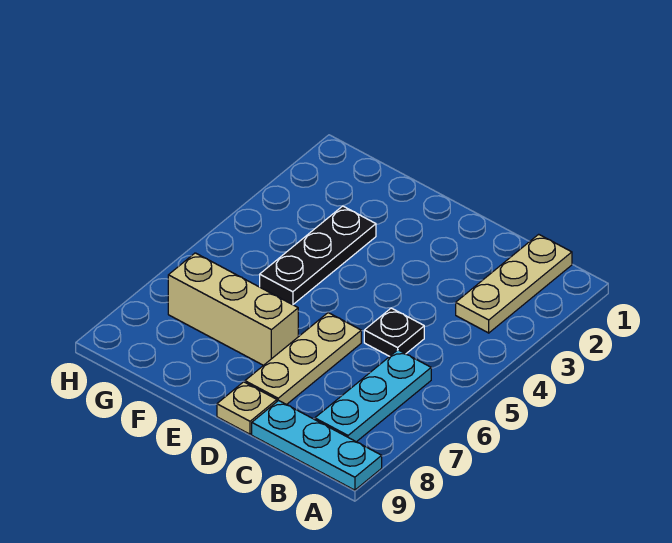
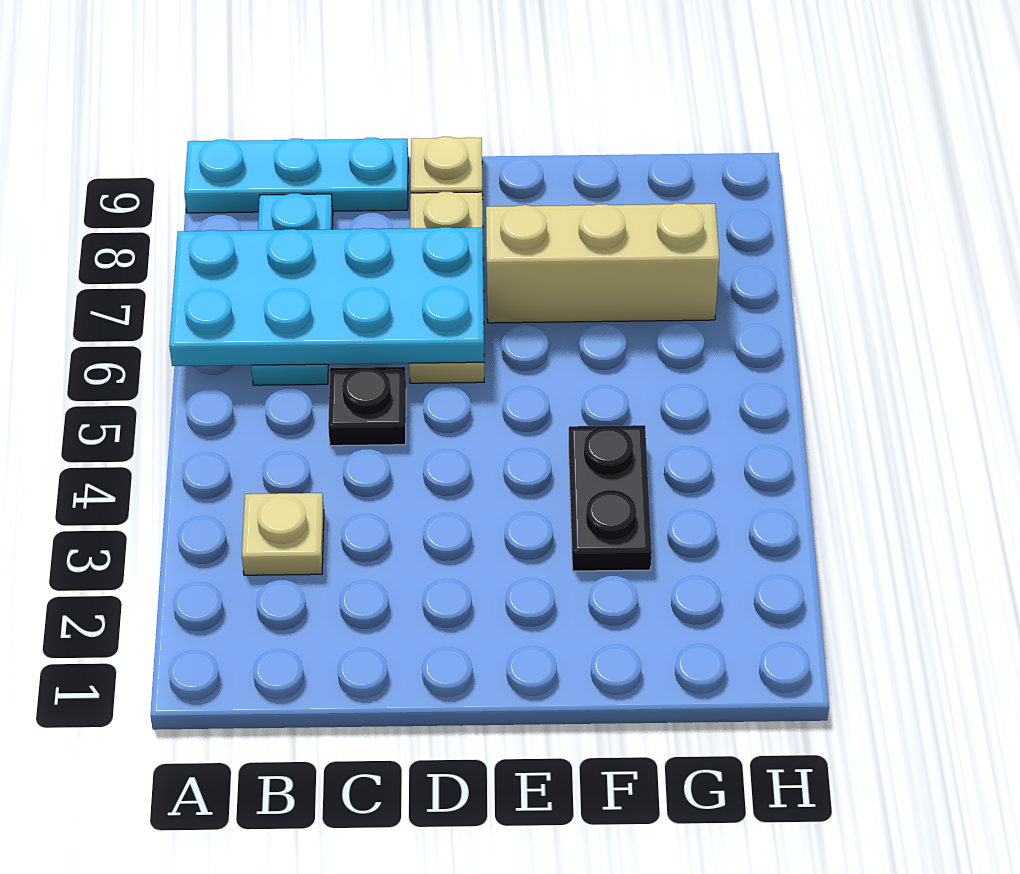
none -> cyan plate A6:D7 level 2
tan plate B1:B3 level 1 -> tan plate B3 level 1
black plate F3:F5 level 1 -> black plate F3:F4 level 1

